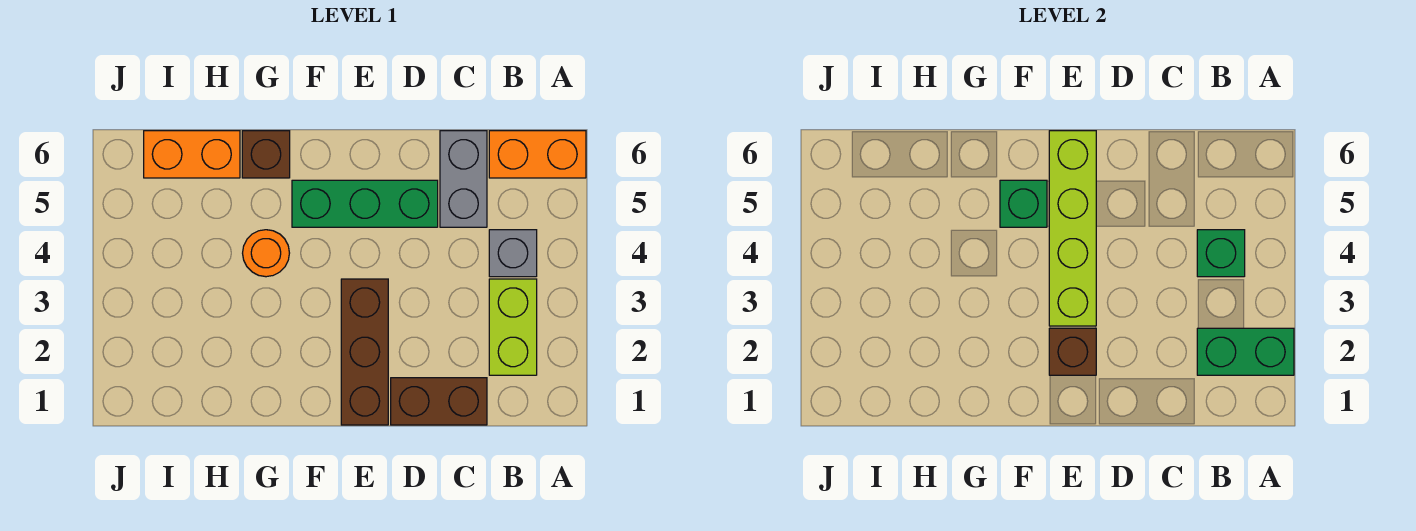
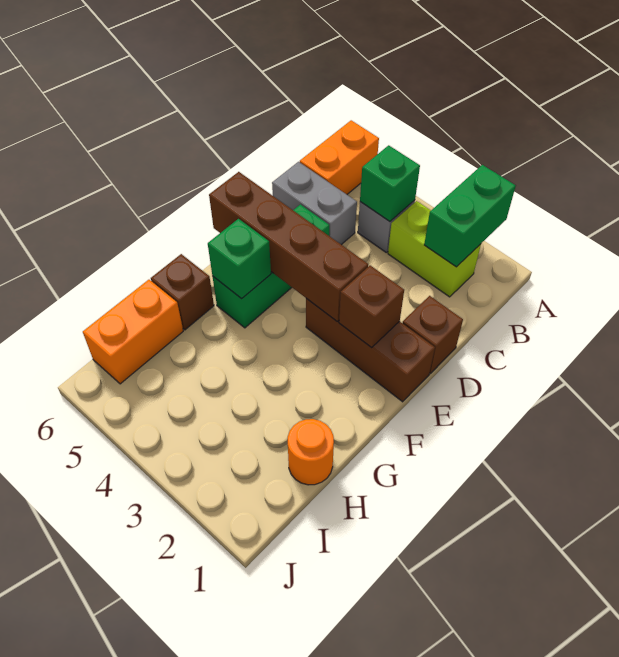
brown brick C1:D1 level 1 -> brown brick D1 level 1
lime brick E3:E6 level 2 -> brown brick E3:E6 level 2
orange round brick G4 level 1 -> orange round brick H1 level 1

